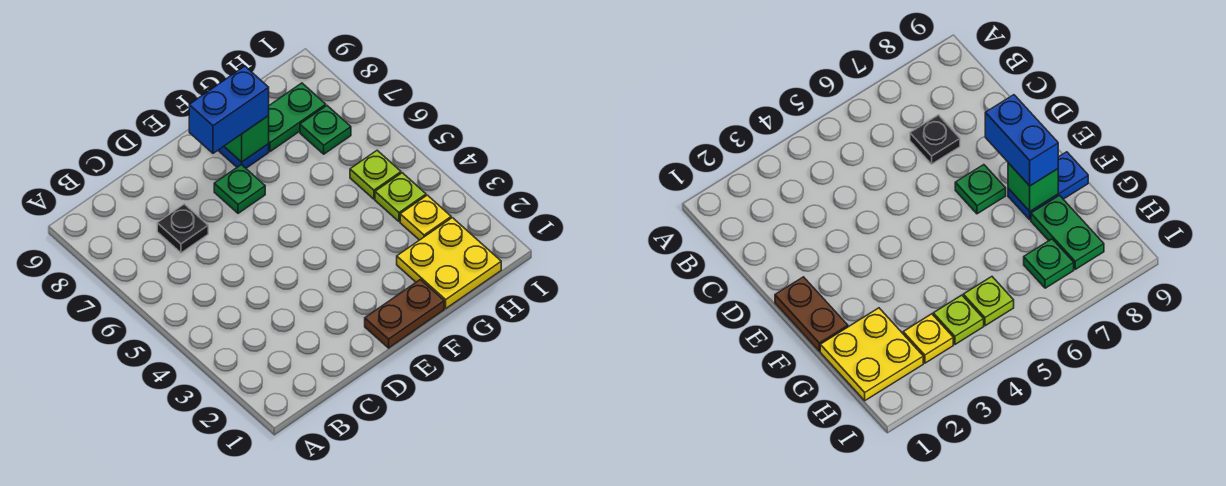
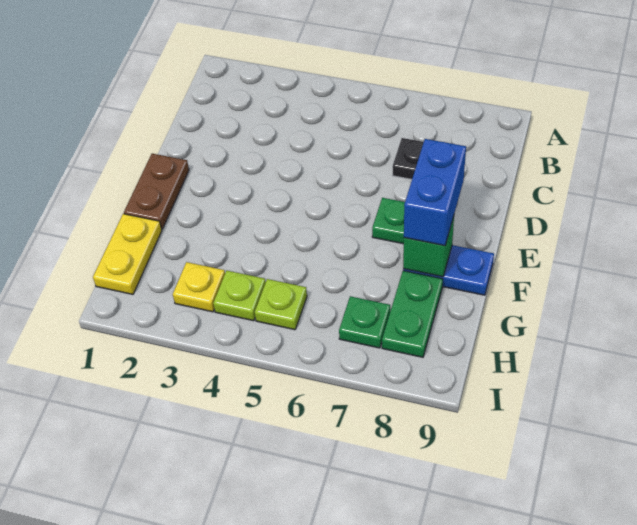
yellow plate G1:H2 level 1 -> yellow plate G1:H1 level 1

